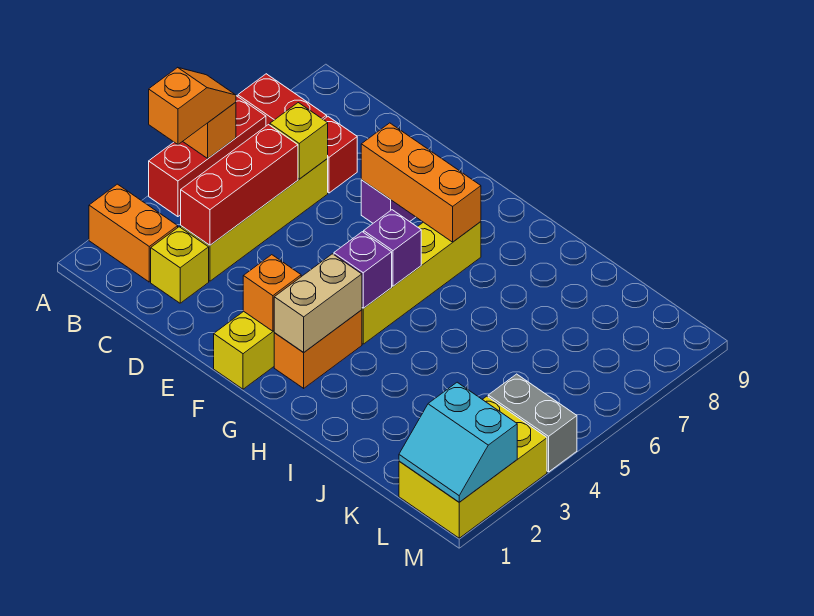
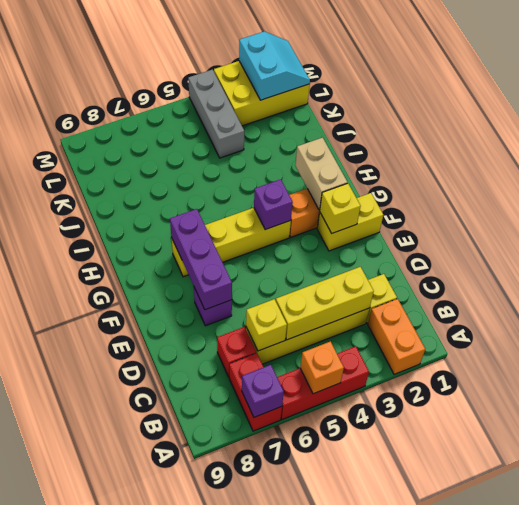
orange slope A4:A5 level 3 top 4 -> none
red brick C3:C5 level 2 -> yellow brick C3:C5 level 2
orange brick E7:G7 level 2 -> purple brick E7:G7 level 2
orange brick F2 level 2 -> yellow brick F2 level 2
tan brick G2:G3 level 2 -> tan brick G2:H2 level 2
purple brick G5 level 2 -> purple brick A7 level 2
grey brick L4:M4 level 1 -> grey brick K4:M4 level 1

